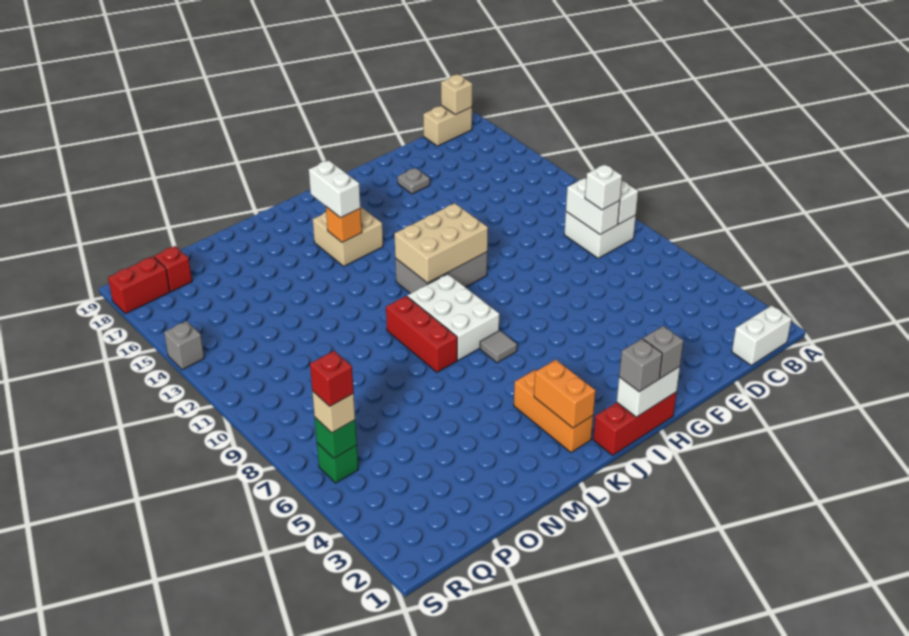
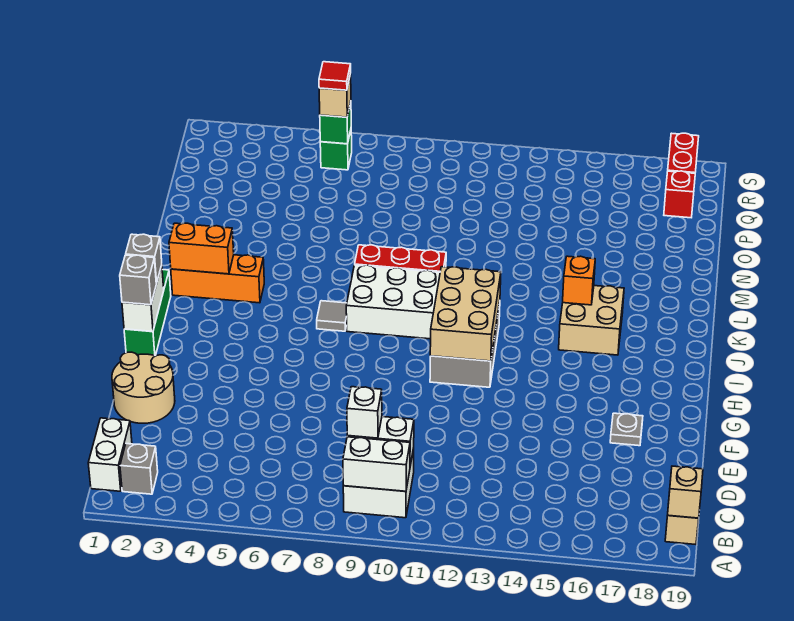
none -> tan round brick E1:F2 level 1
red brick H1:J1 level 1 -> green brick H1:J1 level 1
white brick K15:K16 level 3 -> none
red brick R6 level 4 -> red tile R6 level 4
grey brick S14 level 1 -> grey brick B2 level 1

